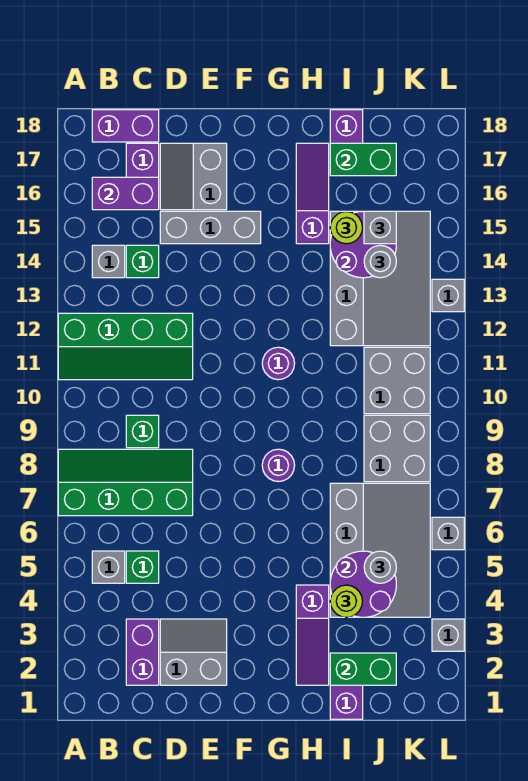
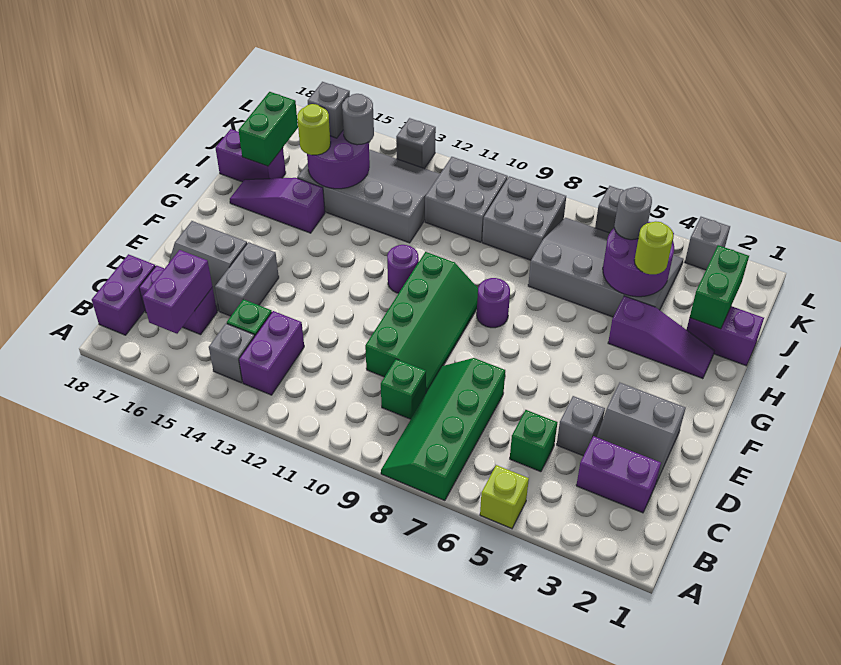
none -> lime brick A5 level 1
green slope A11:D12 level 1 top 12 -> green slope D9:G10 level 1 top 10
grey brick B5 level 1 -> grey brick D4 level 1
none -> purple brick B13:C13 level 1
grey slope D2:E3 level 1 top 2 -> grey slope D2:E3 level 1 top E
grey brick D15:F15 level 1 -> grey brick D15:E15 level 1

